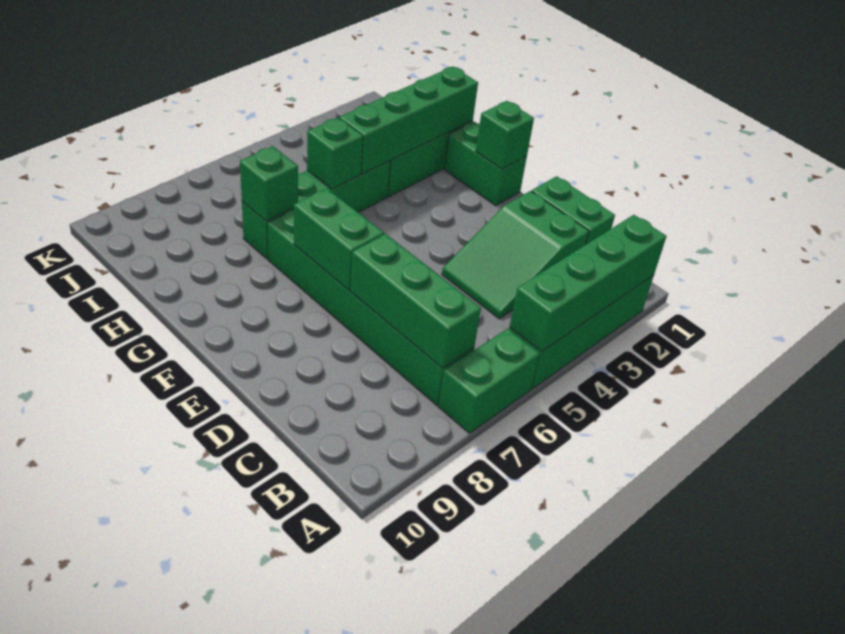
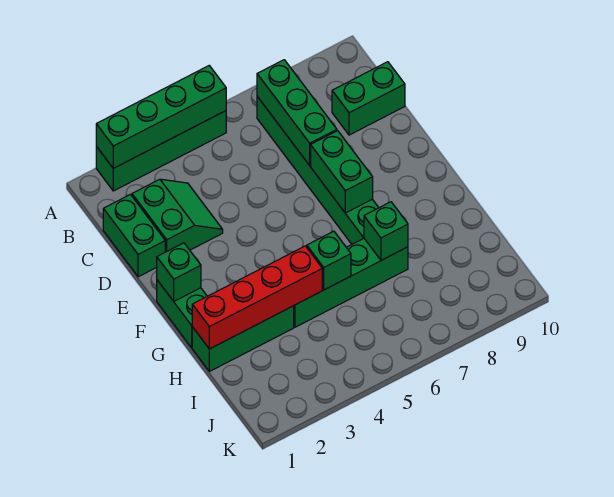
green brick A6:A7 level 1 -> green brick C9:C10 level 1
green slope C2:D4 level 1 top 2 -> green slope C2:D3 level 1 top 2
green brick H1:H4 level 2 -> red brick H1:H4 level 2

